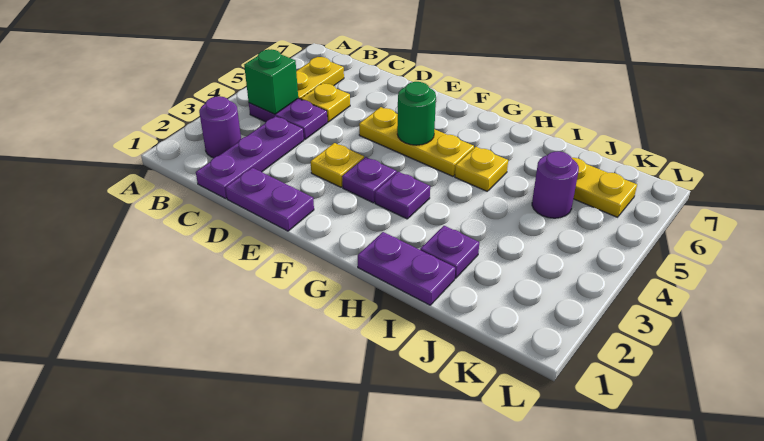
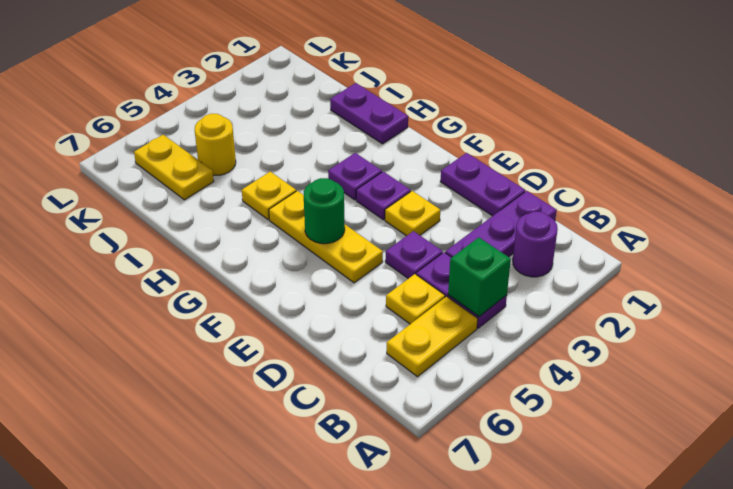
purple plate I2 level 1 -> purple plate D4 level 1
purple round brick J5 level 1 -> yellow round brick J5 level 1

